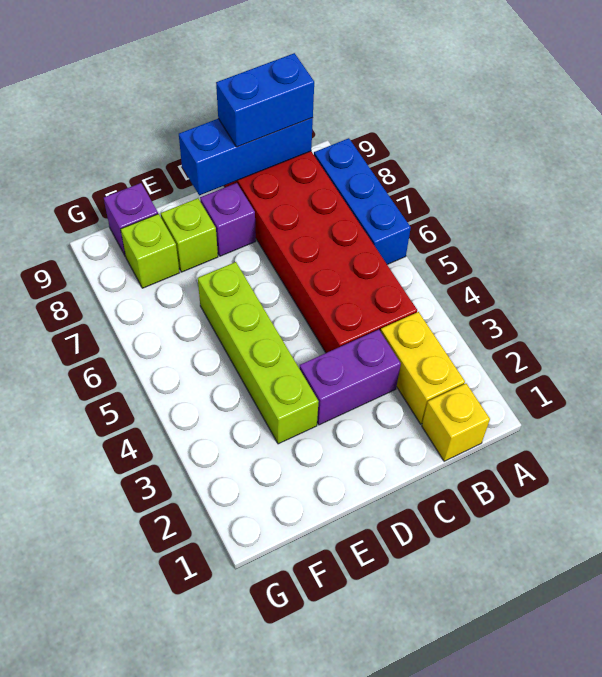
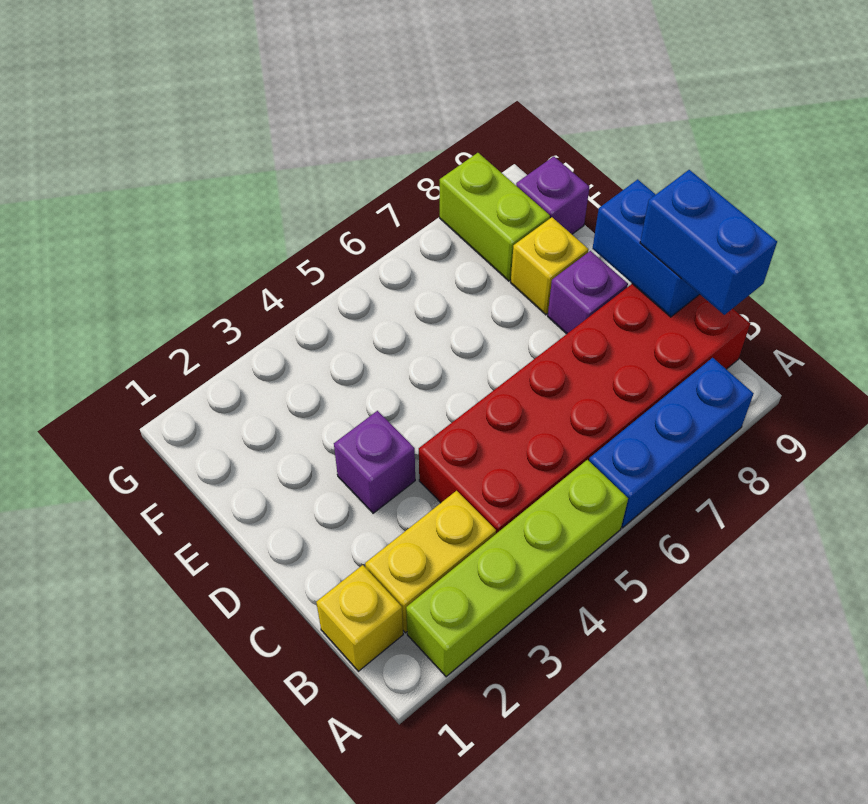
blue brick B9:D9 level 2 -> blue brick C9:D9 level 2
purple brick C3:D3 level 1 -> purple brick D3 level 1
lime brick E3:E6 level 1 -> lime brick A2:A5 level 1
lime brick E8 level 1 -> yellow brick E8 level 1
lime brick F8 level 1 -> lime brick F8:G8 level 1

